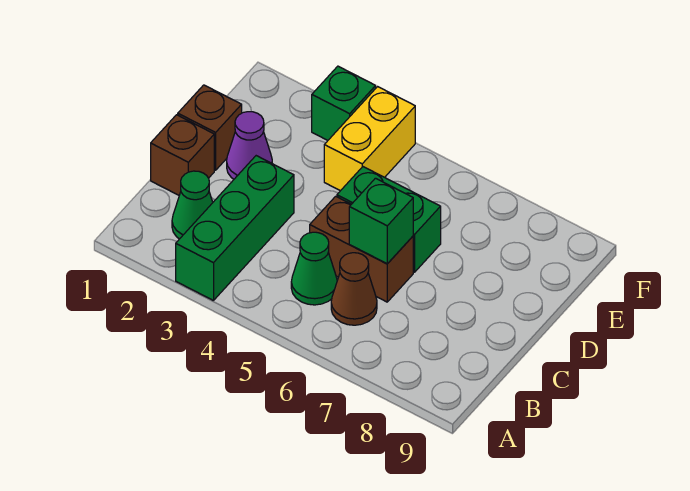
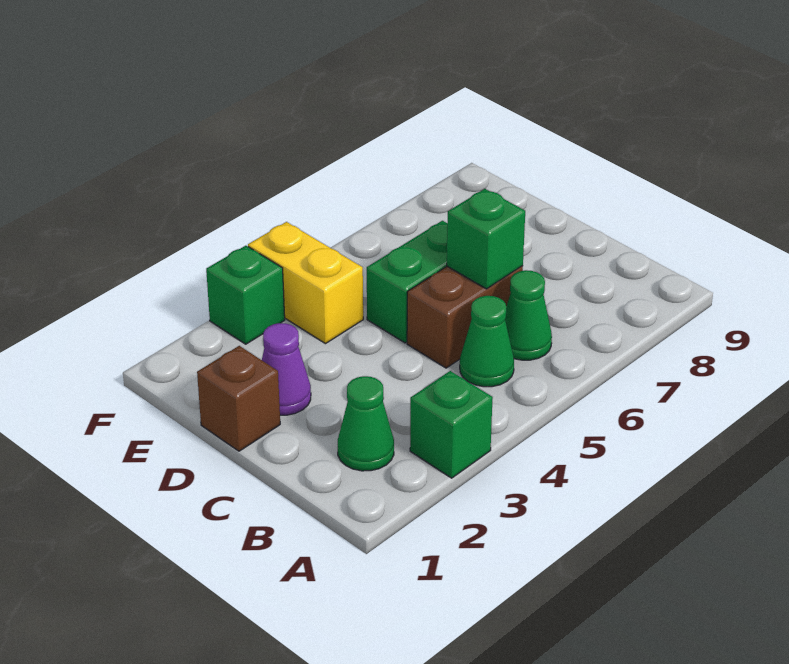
green brick A3:C3 level 1 -> green brick A3 level 1
brown cone B6 level 1 -> green cone B6 level 1
brown brick C1 level 1 -> none

